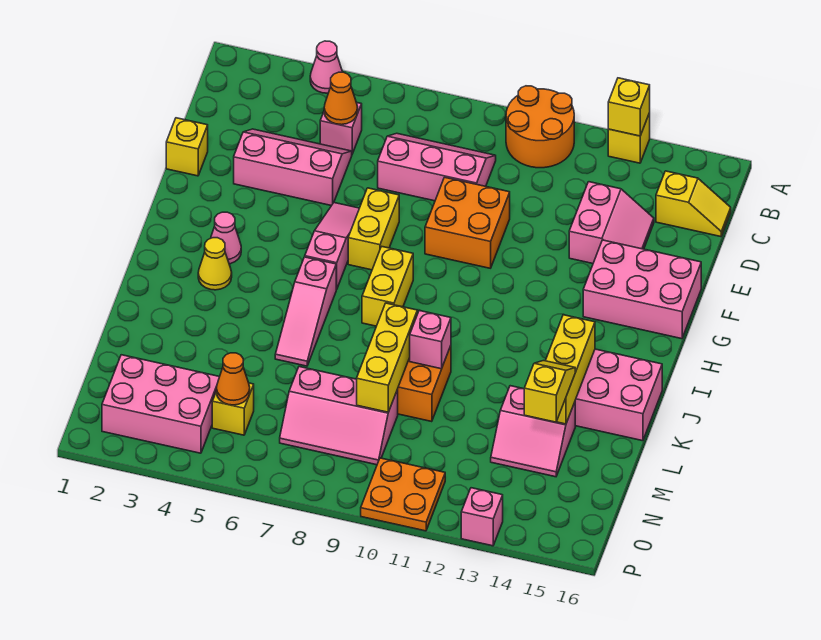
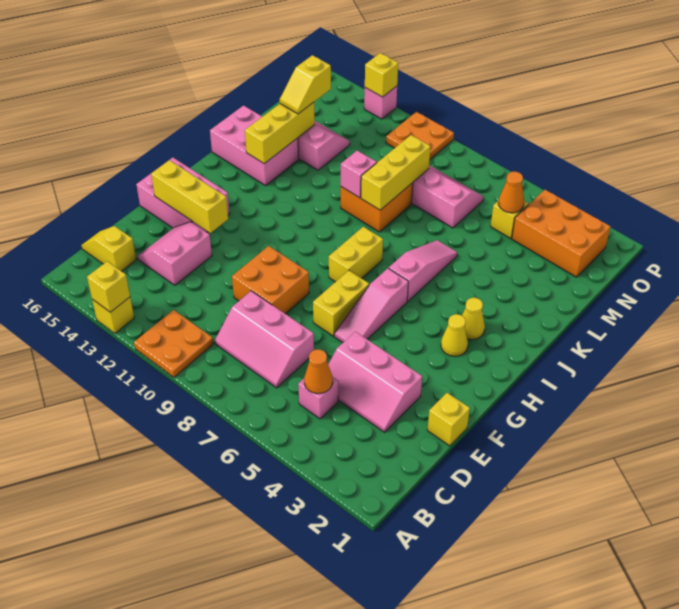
pink cone A4 level 1 -> none
orange round brick A10:B11 level 1 -> orange plate A10:B11 level 1
none -> yellow brick F13:F15 level 2
pink cone H3 level 1 -> yellow cone H3 level 1
pink brick N2:O4 level 1 -> orange brick N2:O4 level 1
none -> yellow brick P13 level 2

